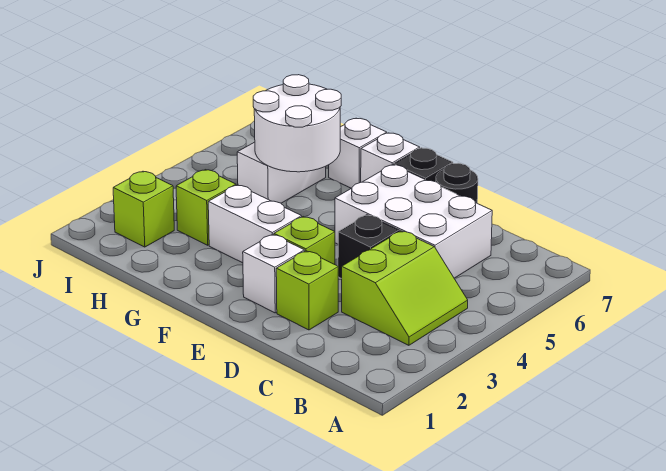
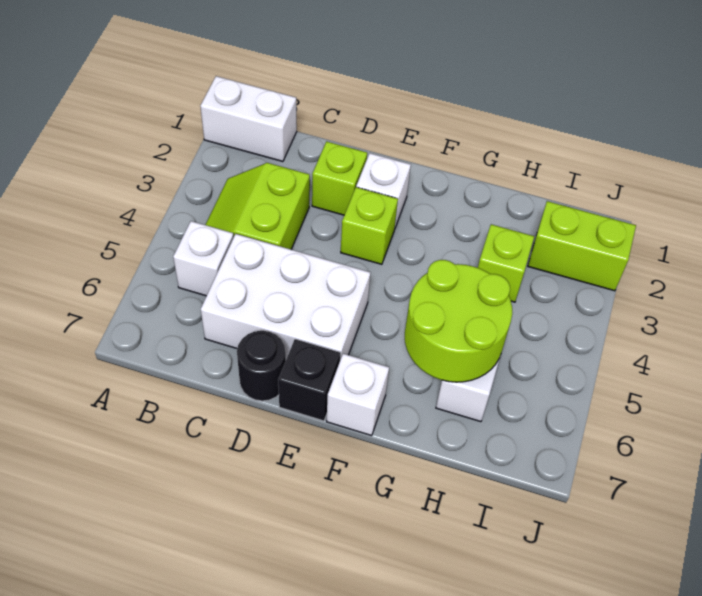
black brick D4 level 1 -> none
white brick F3:G3 level 1 -> white brick A1:B1 level 1
white round brick G5:H6 level 2 -> lime round brick G5:H6 level 2
white brick G7 level 1 -> white brick B5 level 1
lime brick I2 level 1 -> lime brick I2:J2 level 1

